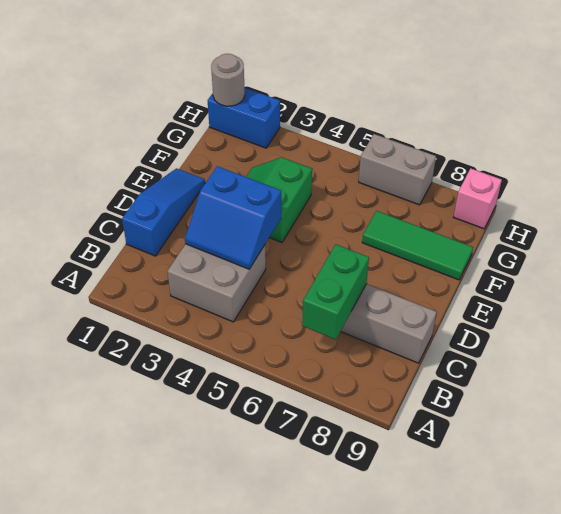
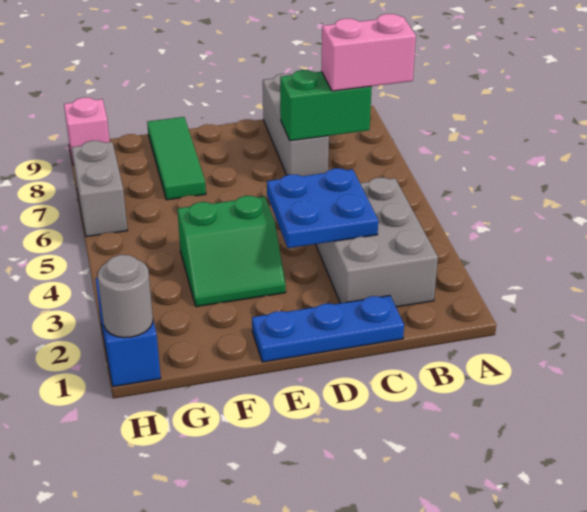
none -> pink brick A7:B7 level 3
grey brick B3:C4 level 1 -> grey brick B2:C4 level 1
blue slope C1:E1 level 1 top C -> blue plate C1:E1 level 1
blue slope C3:D4 level 2 top D -> blue plate C3:D4 level 2

